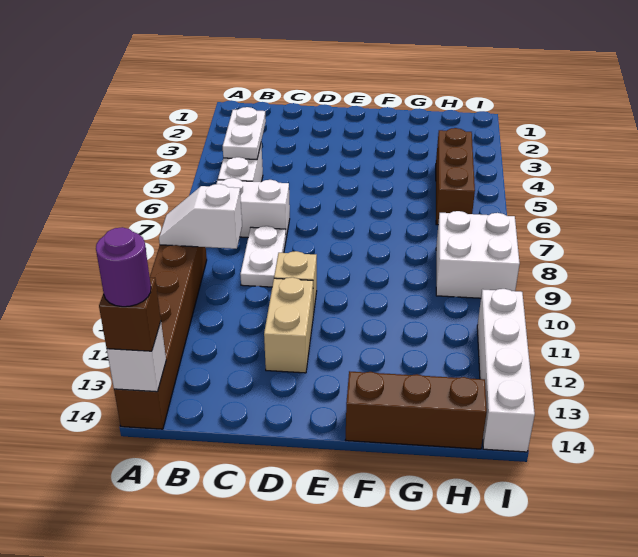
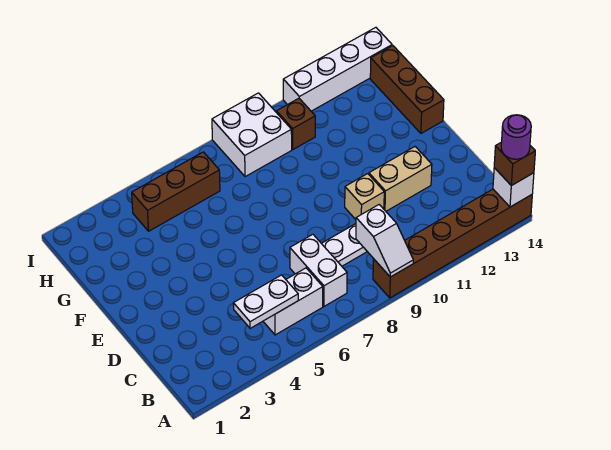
none -> brown brick H10 level 1

